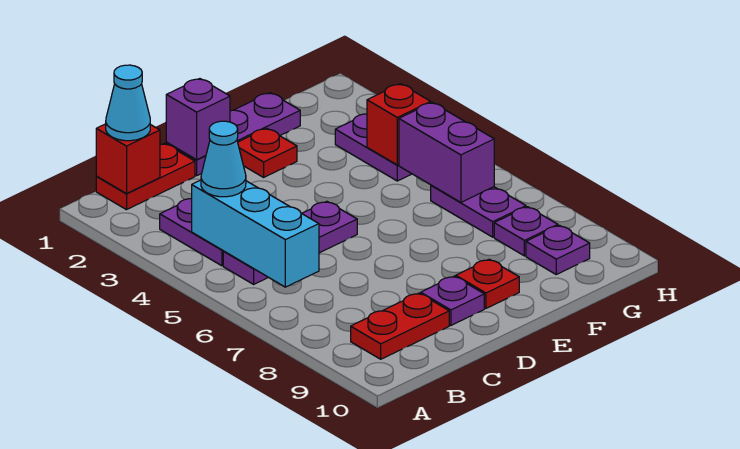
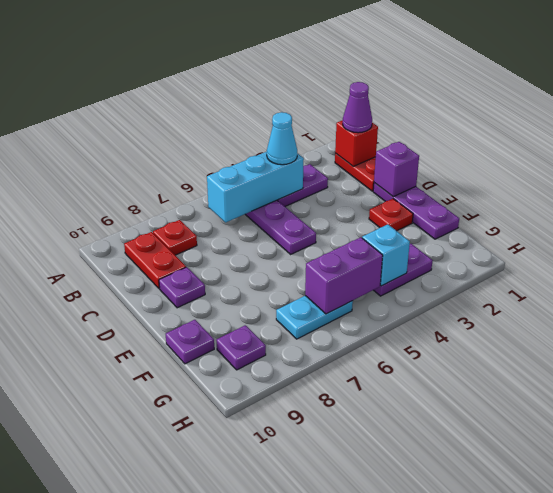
cyan cone B1 level 3 -> purple cone B1 level 3
red plate E9 level 1 -> red plate B8 level 1
red brick G4 level 2 -> cyan brick G4 level 2
purple plate G6:G7 level 1 -> cyan plate G6:G7 level 1
purple plate G8 level 1 -> purple plate F10 level 1

